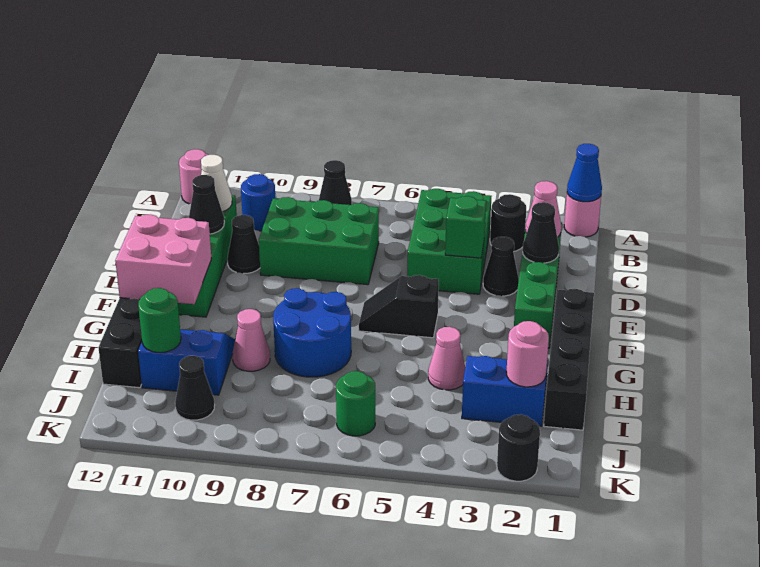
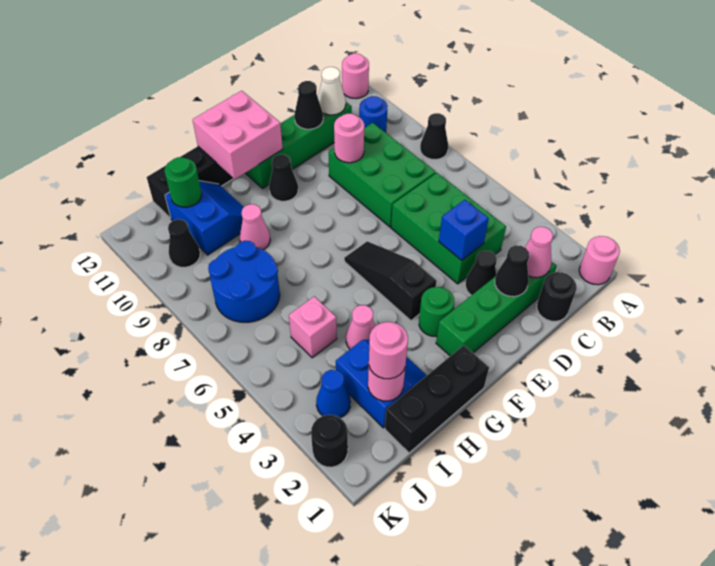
blue cone A1 level 2 -> blue cone J3 level 1
black round brick B3 level 1 -> black round brick C1 level 1
green brick B4:D5 level 1 -> green brick C4:D6 level 1
green brick D4 level 2 -> blue brick D4 level 2
none -> pink round brick D9 level 2
black cone D10 level 1 -> black cone F10 level 1
black brick F1:I1 level 1 -> black brick G1:I1 level 1
black slope F5:F6 level 1 top 5 -> black slope F4:F6 level 1 top 4
blue round brick G7:H8 level 1 -> blue round brick I7:J8 level 1
none -> pink round brick I2 level 3
none -> pink brick I5 level 1
green round brick J6 level 1 -> green round brick F3 level 1

